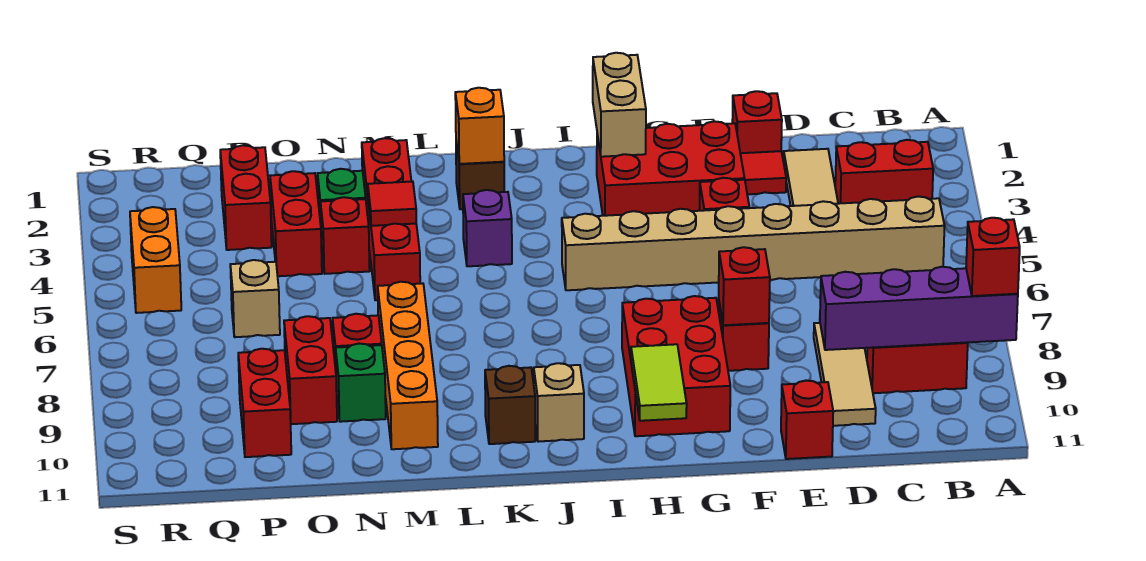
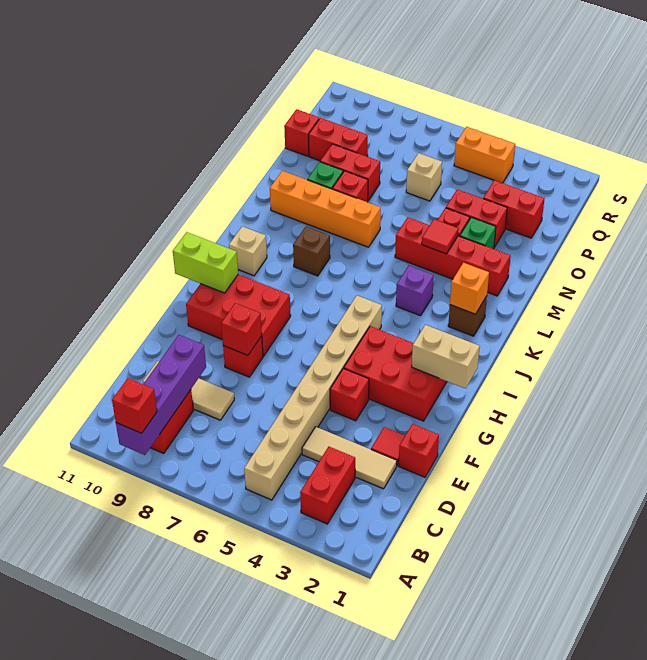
red brick E11 level 1 -> red brick P11 level 1
red brick F2:H3 level 1 -> red brick G2:H4 level 1
lime tile H10:H11 level 2 -> lime brick H10:H11 level 2
brown brick K10 level 1 -> brown brick K8 level 1

